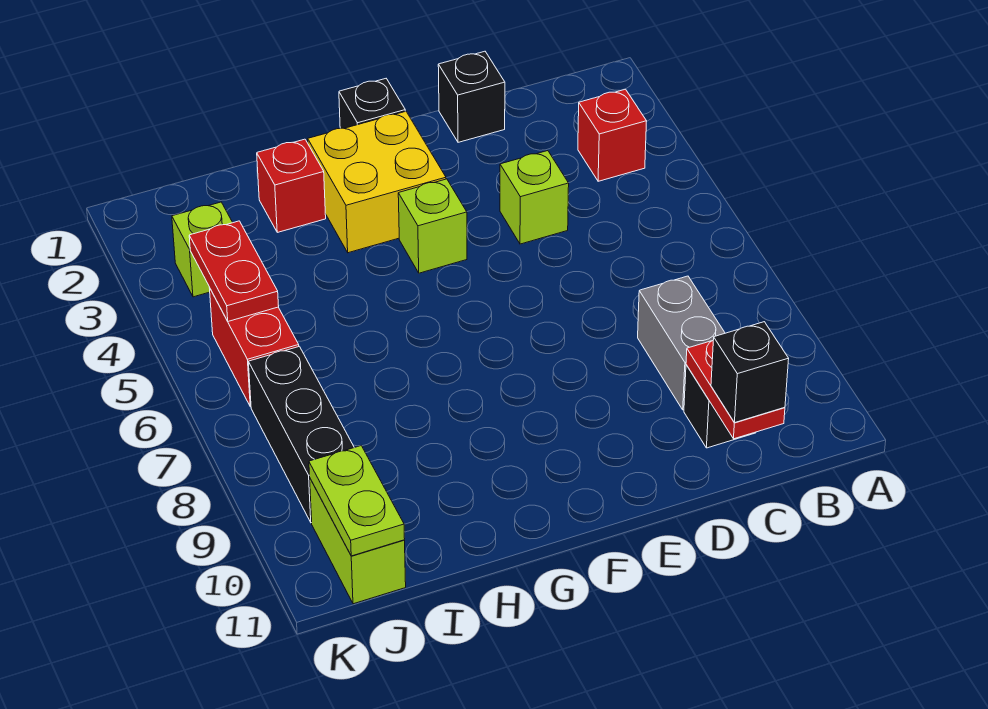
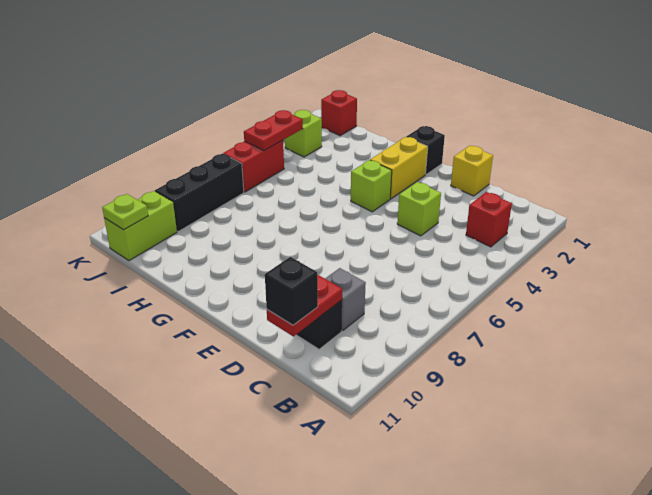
grey brick C8:C9 level 1 -> grey brick C9 level 1
black brick D1 level 1 -> yellow brick D1 level 1
yellow brick F2:G3 level 1 -> yellow brick F2:F3 level 1
red brick H2 level 1 -> red brick J1 level 1
lime plate J10:J11 level 2 -> lime plate J11 level 2

